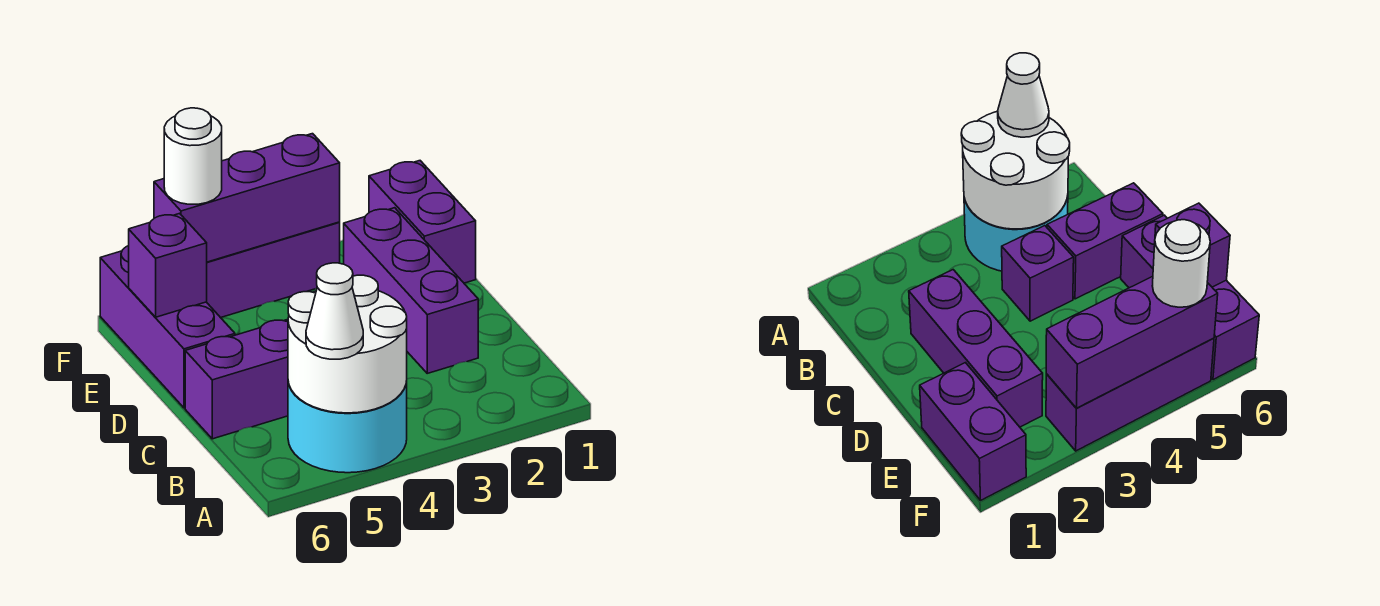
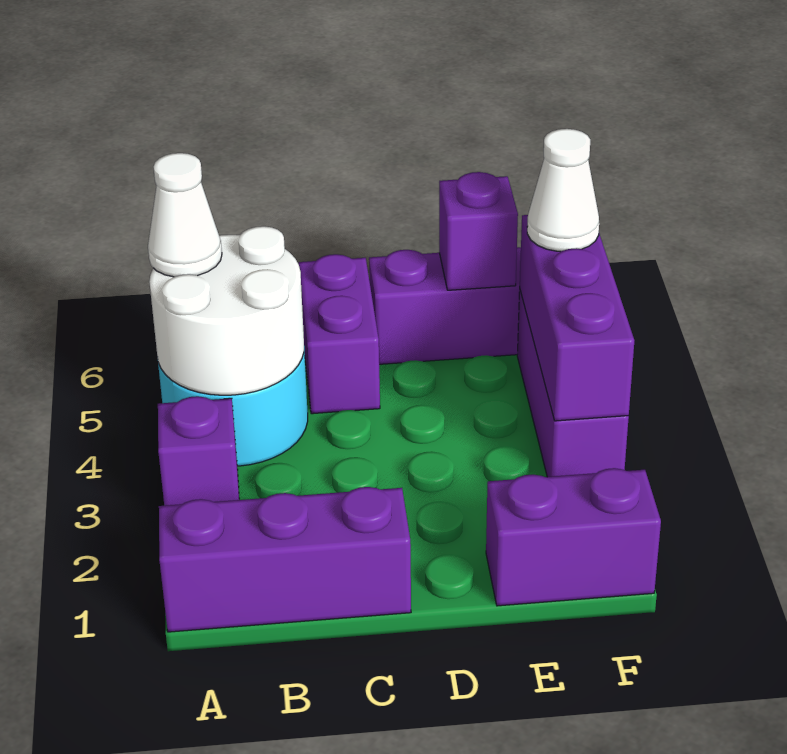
purple brick C2:E2 level 1 -> purple brick A1:C1 level 1
purple brick C4 level 1 -> purple brick A3 level 1
white round brick F5 level 3 -> white cone F5 level 3

